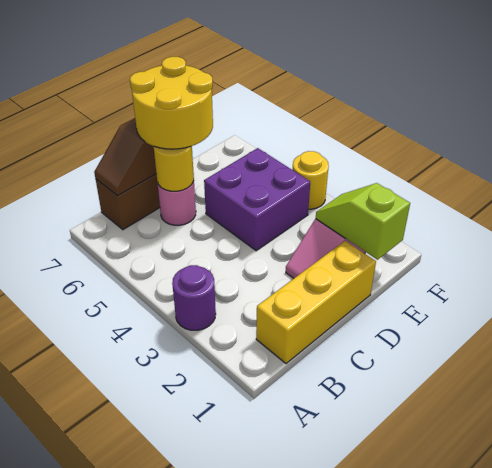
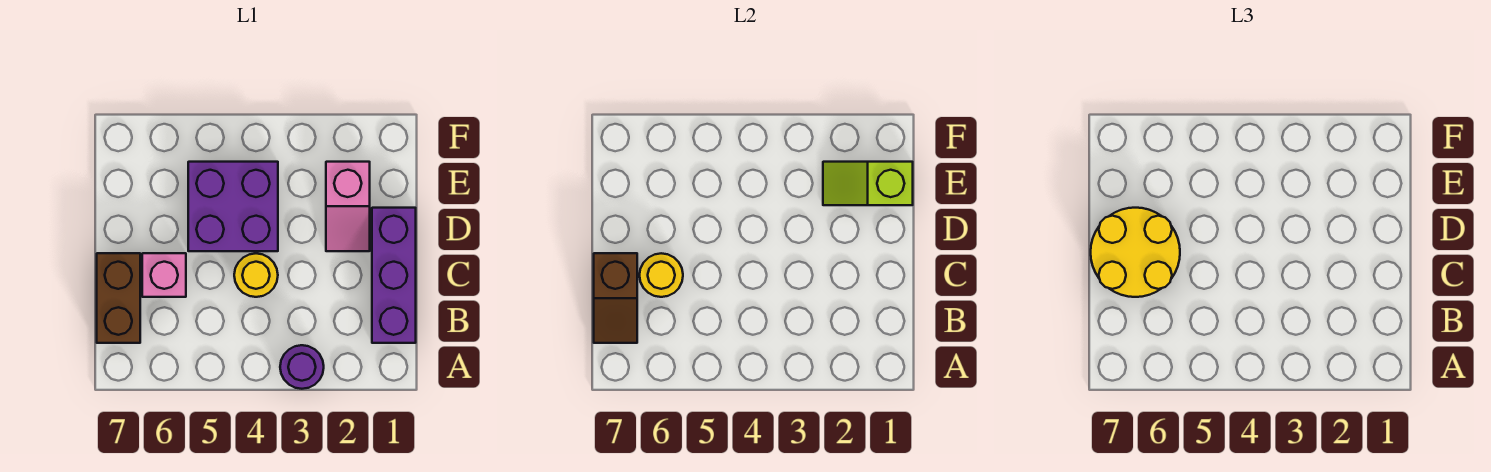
yellow brick B1:D1 level 1 -> purple brick B1:D1 level 1
pink round brick C6 level 1 -> pink brick C6 level 1
yellow round brick F4 level 1 -> yellow round brick C4 level 1

